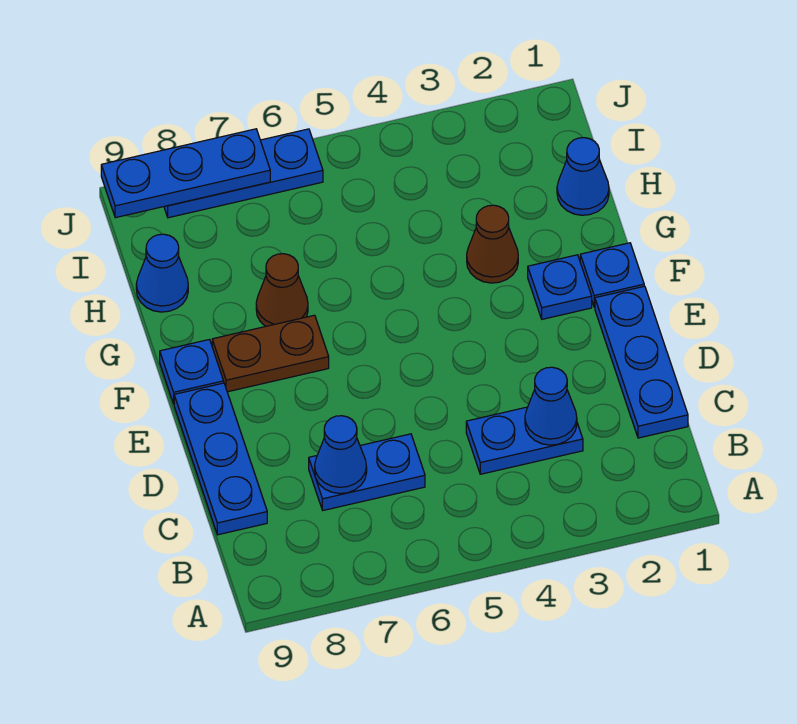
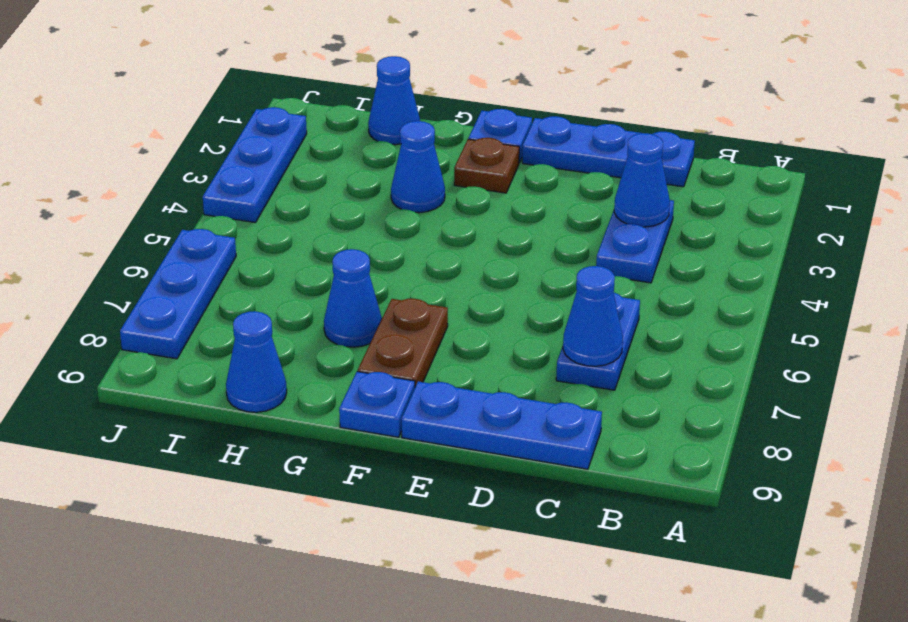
blue plate F2 level 1 -> brown plate F2 level 1
brown cone G3 level 1 -> blue cone G3 level 1
brown cone G7 level 1 -> blue cone G7 level 1
blue plate J7:J9 level 2 -> blue plate J2:J4 level 1

